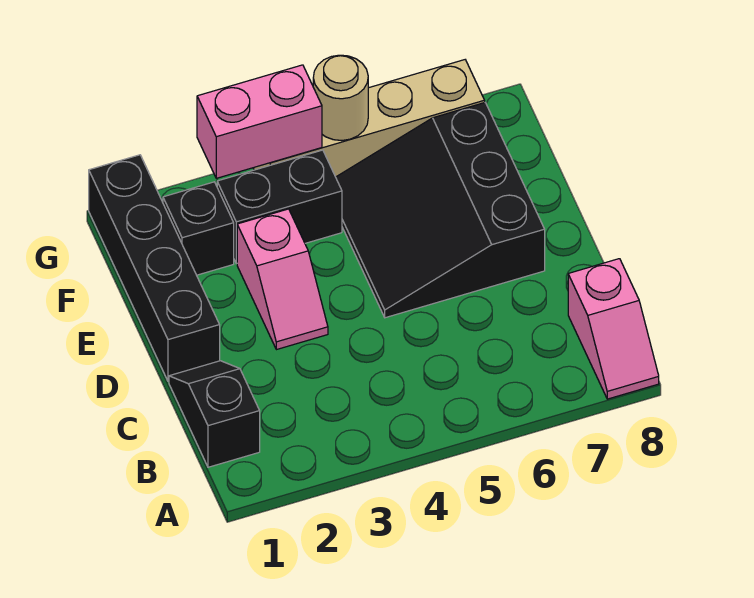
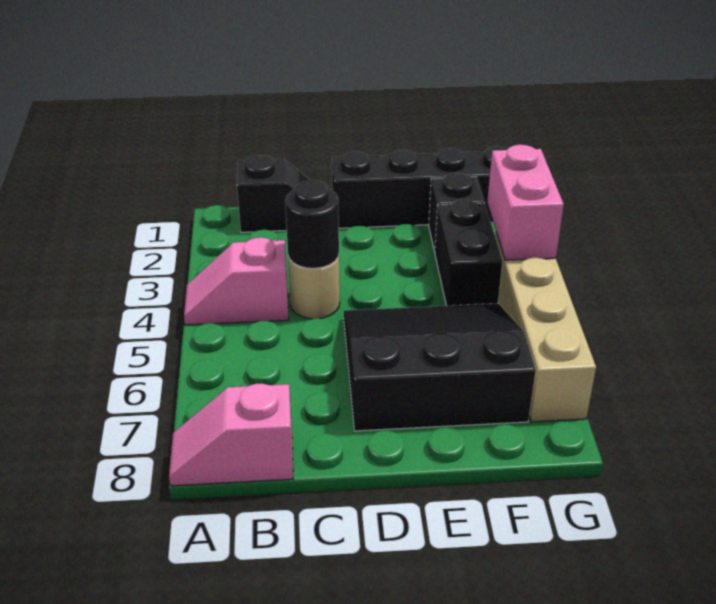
none -> black round brick C4 level 2
pink slope D3:E3 level 1 top E -> pink slope A4:B4 level 1 top B
tan round brick G5 level 2 -> tan round brick C4 level 1

